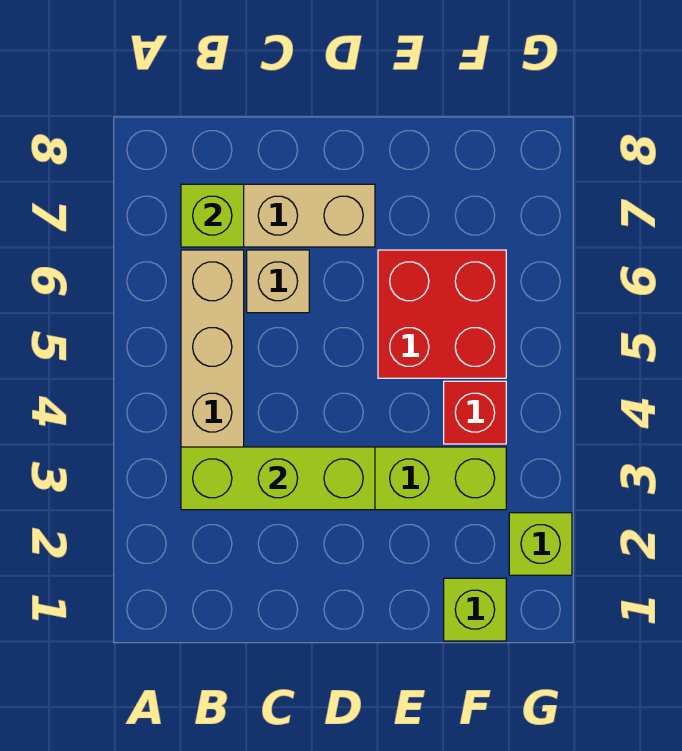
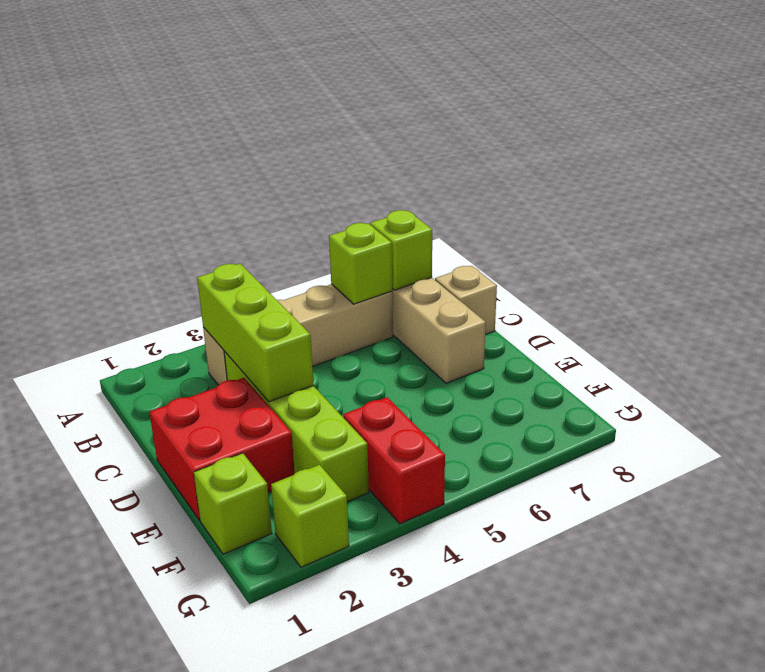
none -> lime brick B6 level 2
tan brick C6 level 1 -> tan brick C8 level 1
red brick E5:F6 level 1 -> red brick D1:E2 level 1
red brick F4 level 1 -> red brick F4:G4 level 1

